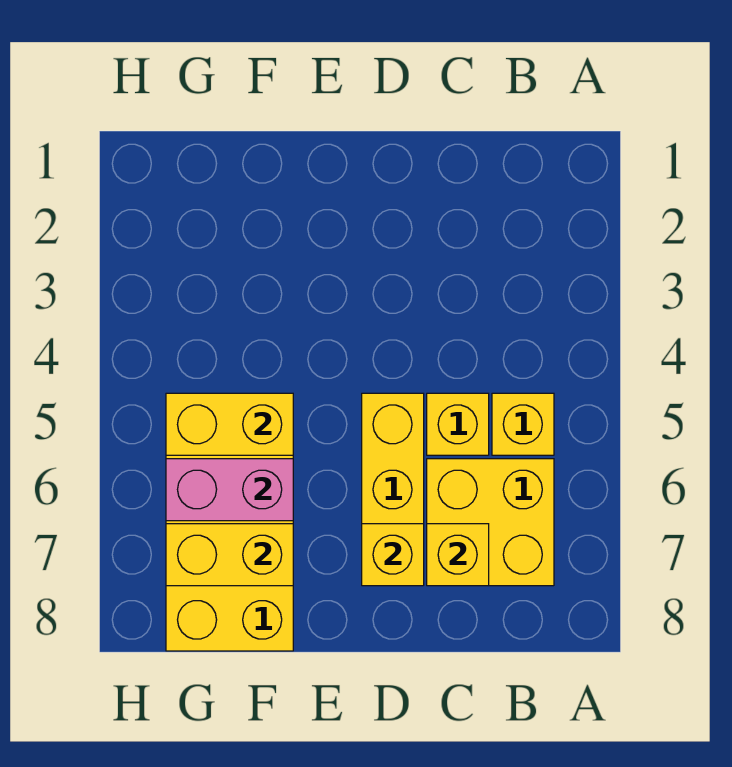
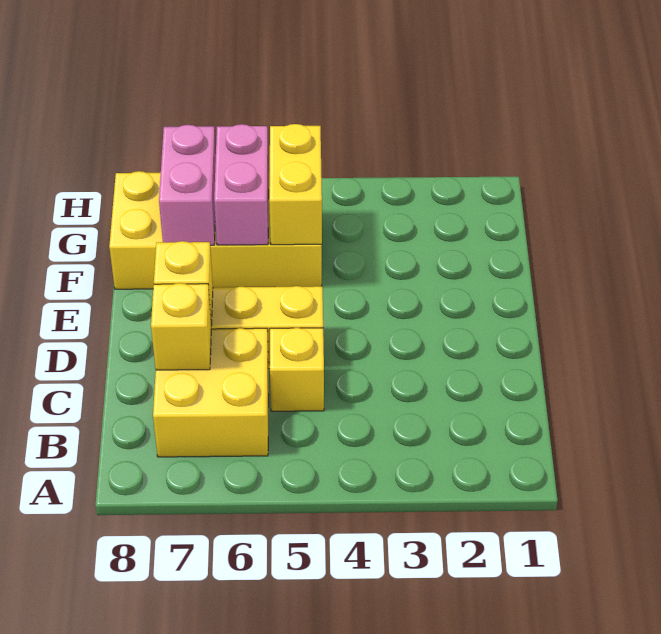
yellow brick B5 level 1 -> none
yellow brick F7:G7 level 2 -> pink brick F7:G7 level 2

